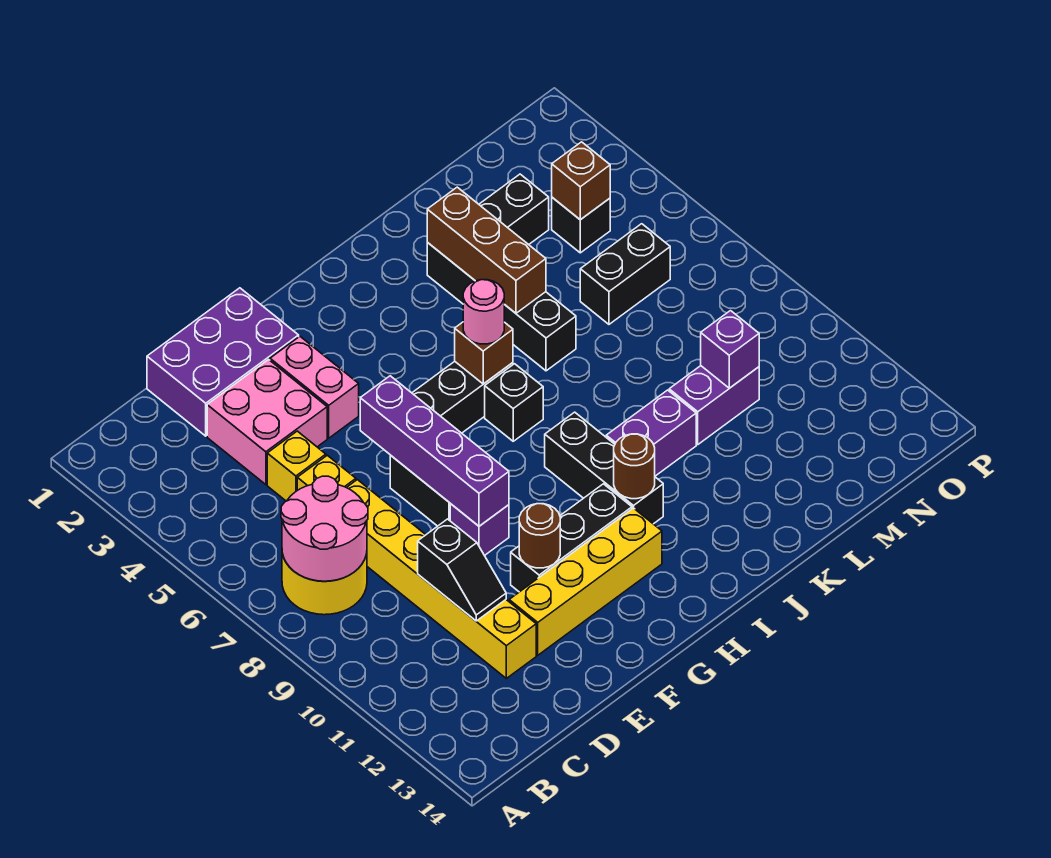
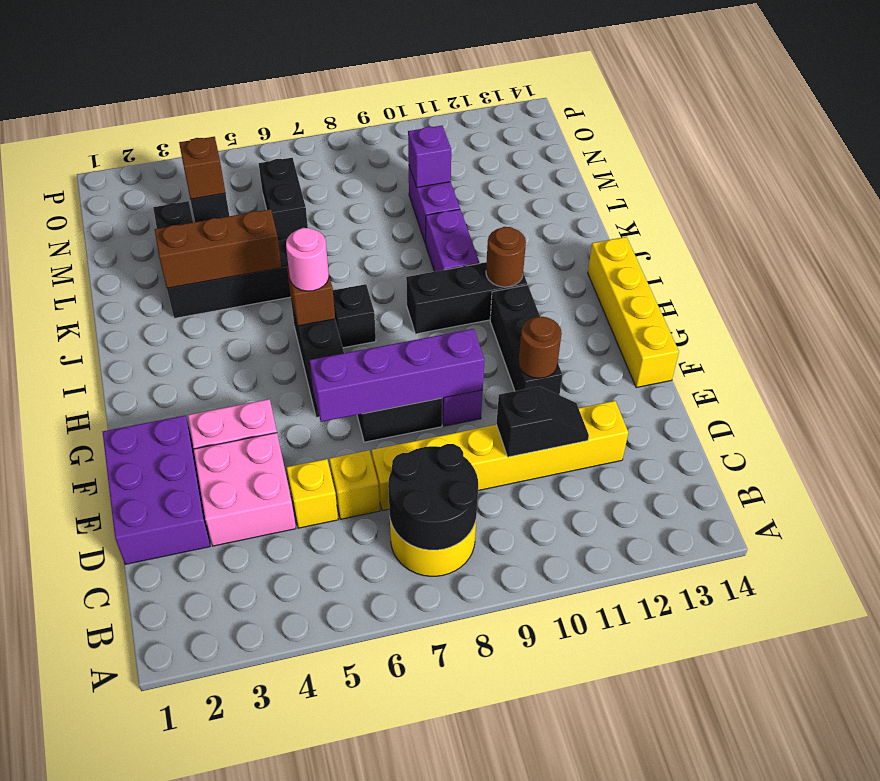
pink round brick B7:C8 level 2 -> black round brick B7:C8 level 2
yellow brick E12:H12 level 1 -> yellow brick F14:I14 level 1

